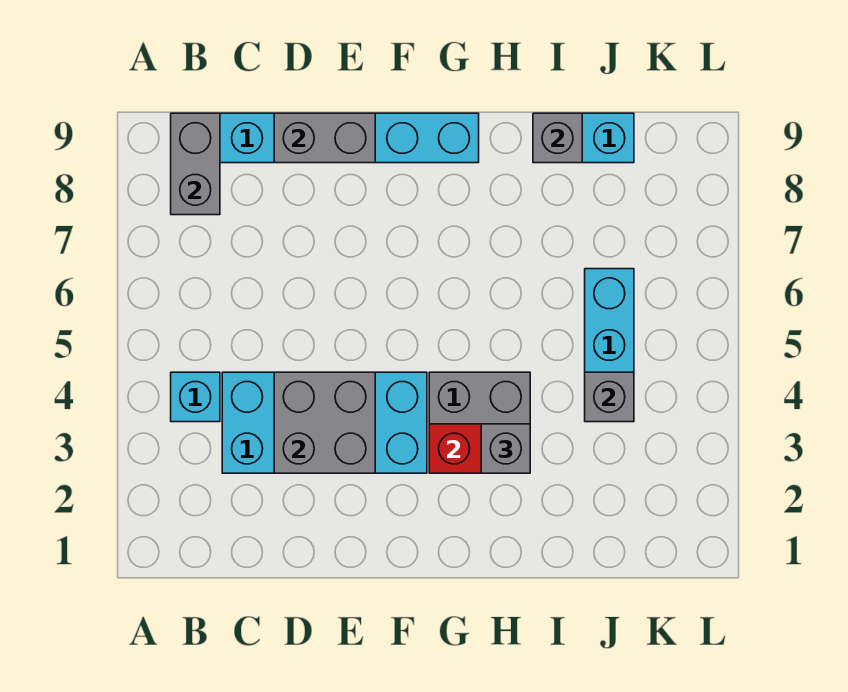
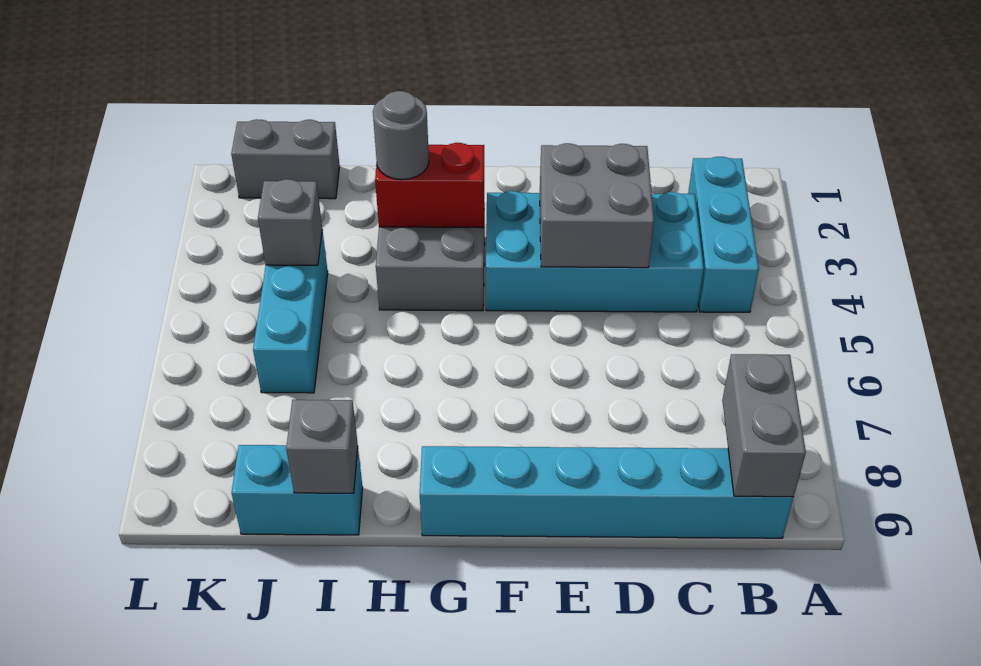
cyan brick B4 level 1 -> cyan brick B2:B4 level 1
grey brick D9:E9 level 2 -> grey brick J1:K1 level 1
grey brick H3 level 3 -> grey round brick H3 level 3

